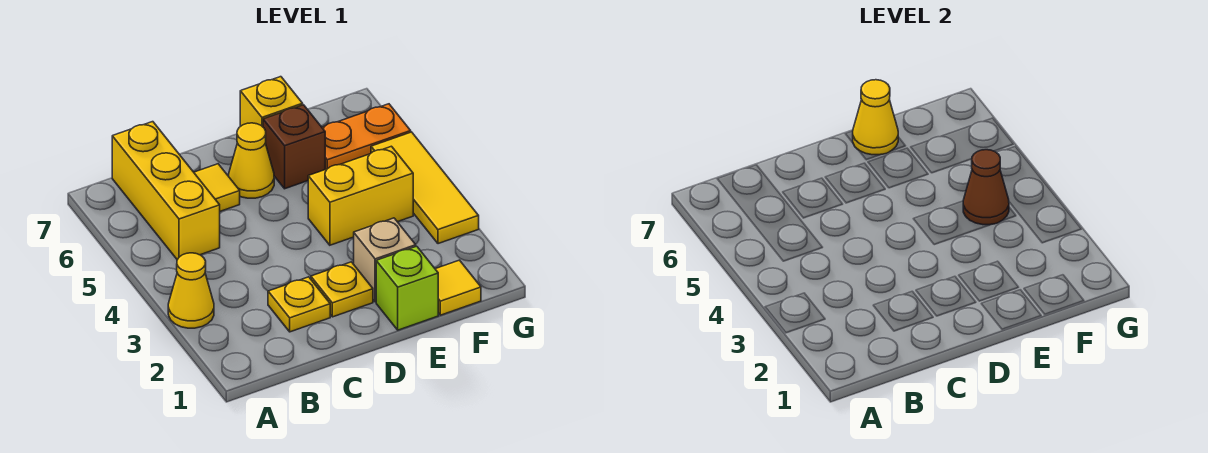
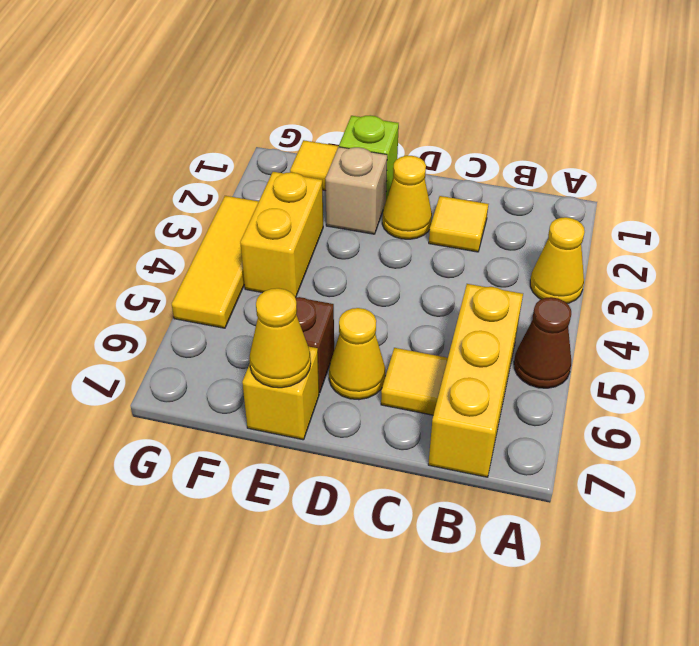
yellow plate C2 level 1 -> yellow tile C2 level 1
yellow plate D2 level 1 -> yellow cone D2 level 1
yellow brick E4:F4 level 1 -> yellow brick F3:F4 level 1
brown cone F4 level 2 -> brown cone A5 level 1
orange plate F6:G6 level 1 -> none

